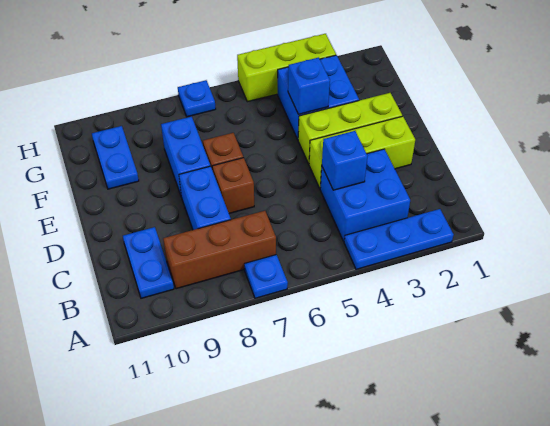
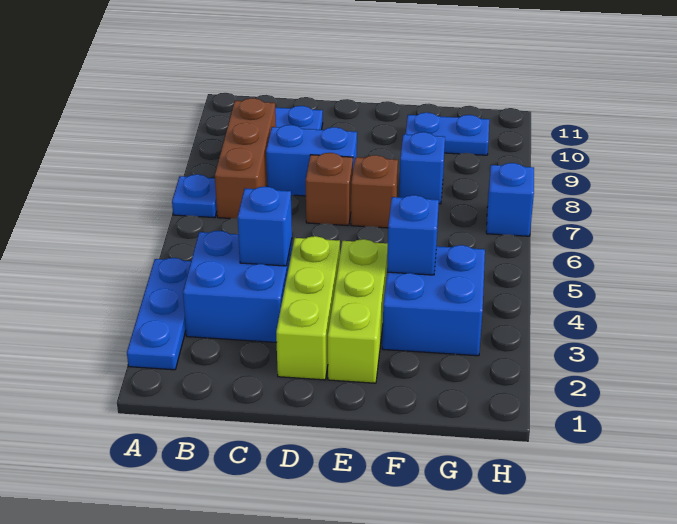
blue brick E8:F8 level 1 -> blue brick F8 level 1
lime brick H3:H5 level 1 -> none
blue plate H7 level 1 -> blue brick H7 level 1

